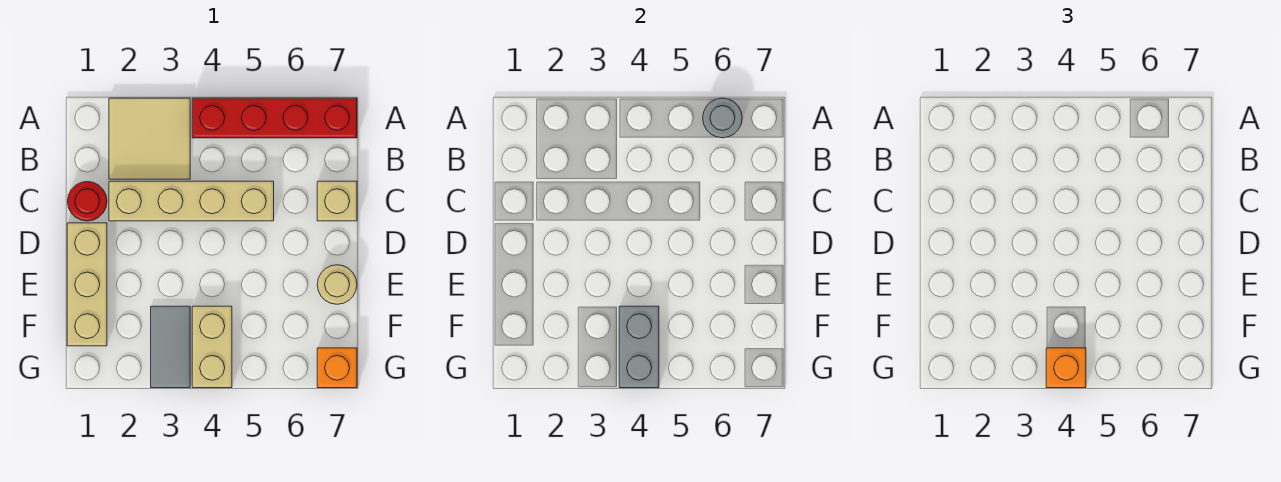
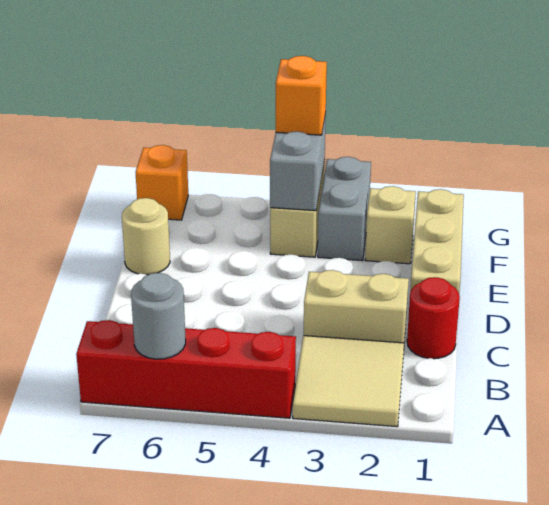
tan brick C2:C5 level 1 -> tan brick C2:C3 level 1
tan brick C7 level 1 -> tan brick F2 level 1
grey tile F3:G3 level 1 -> grey brick F3:G3 level 1

